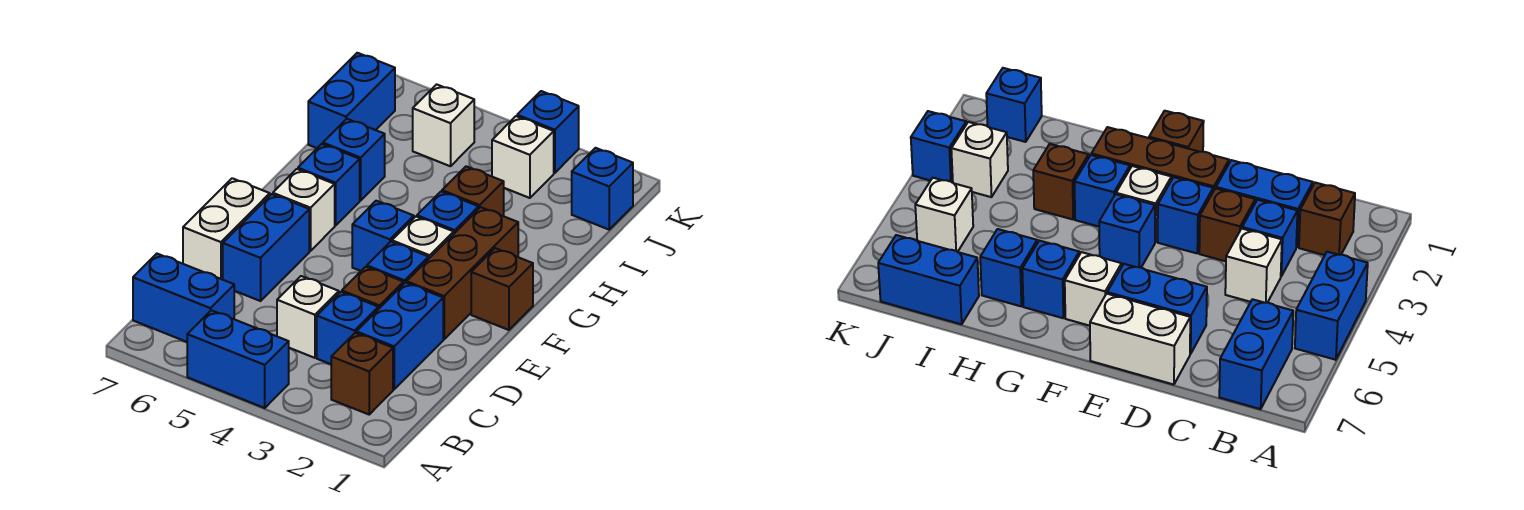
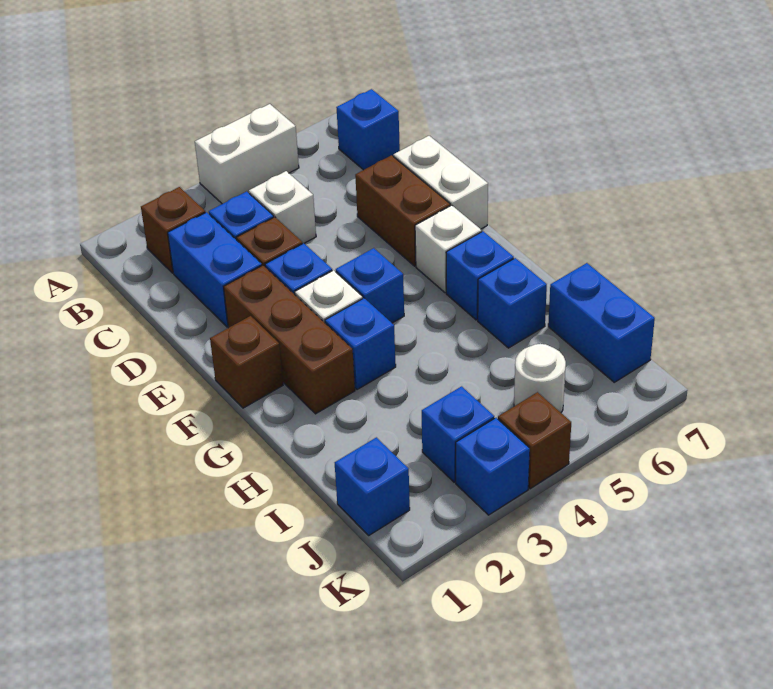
blue brick A4:A5 level 1 -> white brick A4:A5 level 1
blue brick B6:B7 level 1 -> blue brick B7 level 1
blue brick D6:E6 level 1 -> brown brick D6:E6 level 1
brown brick H3 level 1 -> brown brick K4 level 1
white brick J3 level 1 -> blue brick J3 level 1
white brick J5 level 1 -> white round brick J5 level 1

